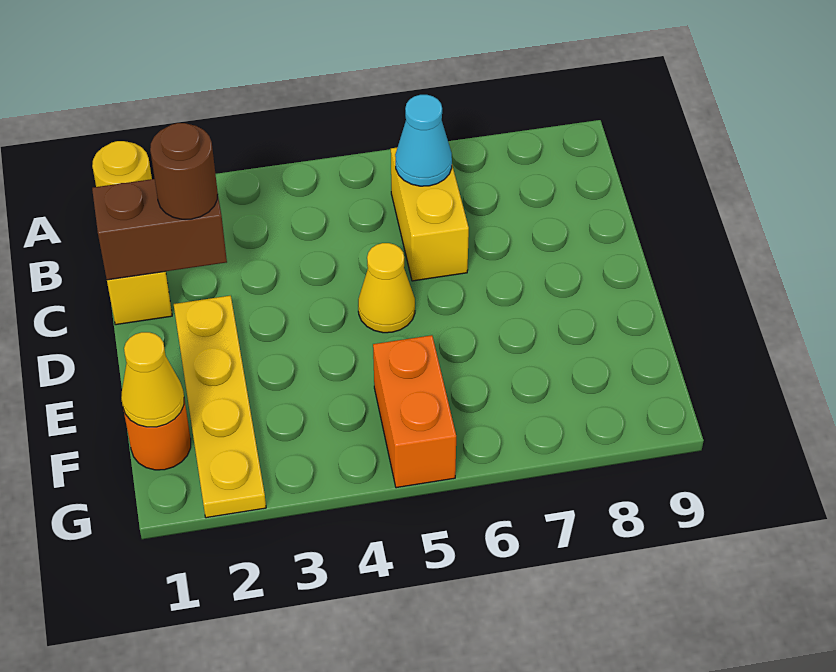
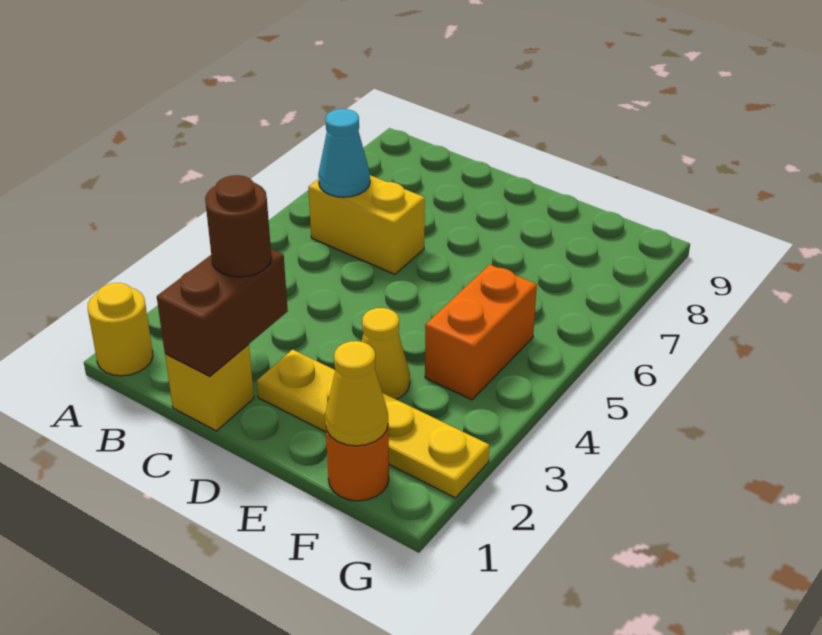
yellow cone D5 level 1 -> yellow cone E3 level 1
orange brick F5:G5 level 1 -> orange brick F4:F5 level 1

